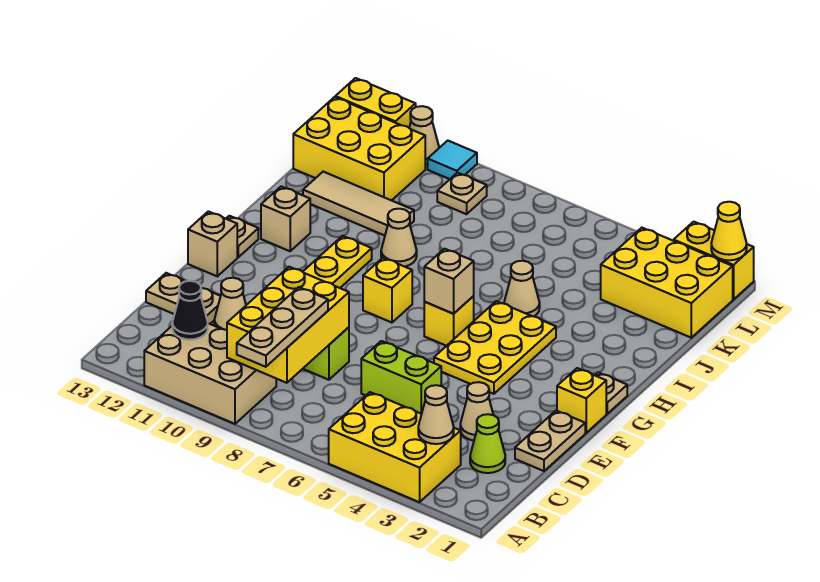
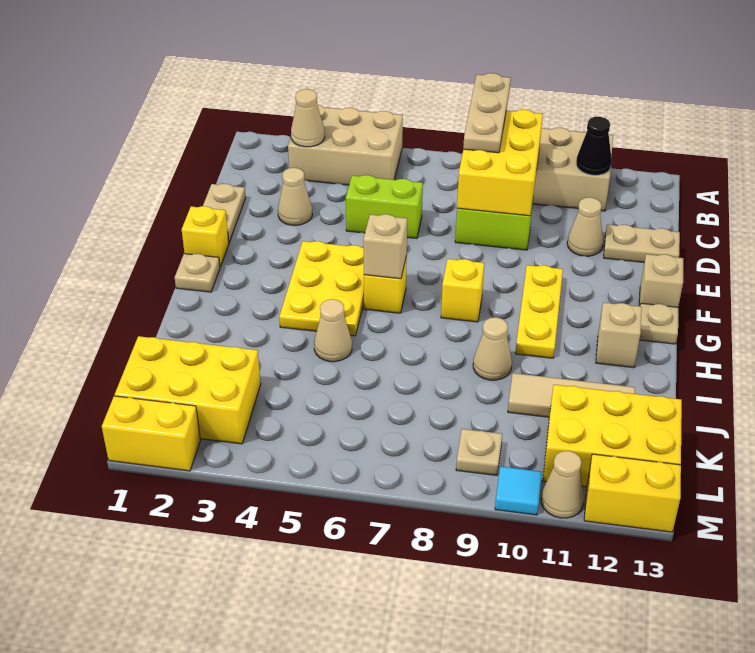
yellow brick A3:B5 level 1 -> tan brick A3:B5 level 1
lime cone C2 level 1 -> none
yellow cone M1 level 2 -> none

